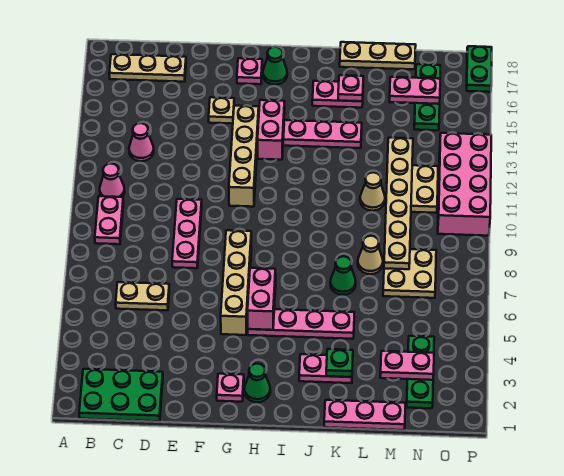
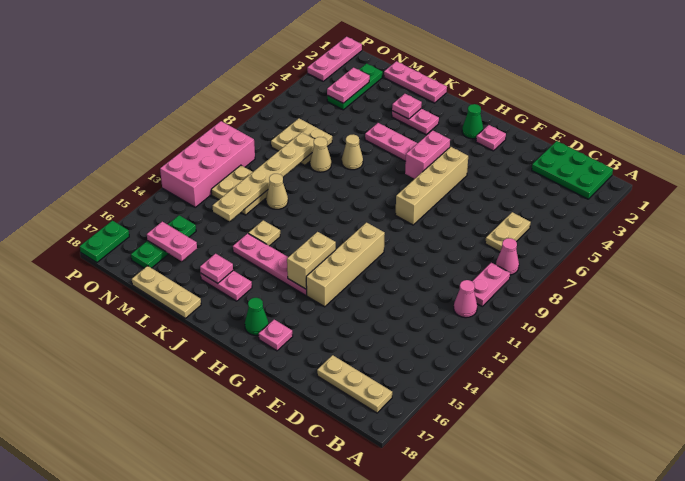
tan plate C6:D6 level 1 -> tan plate C6:C7 level 1
pink cone C13 level 1 -> pink cone B8 level 1
pink plate E8:E10 level 1 -> pink plate P1:P3 level 1
tan plate F15 level 1 -> tan plate K13 level 1
pink brick H13:H14 level 2 -> tan brick H13:H14 level 2
green plate K3 level 2 -> pink plate K3 level 2
green cone K7 level 1 -> tan cone K7 level 1
pink plate M3:N3 level 2 -> pink plate N3:N4 level 2

